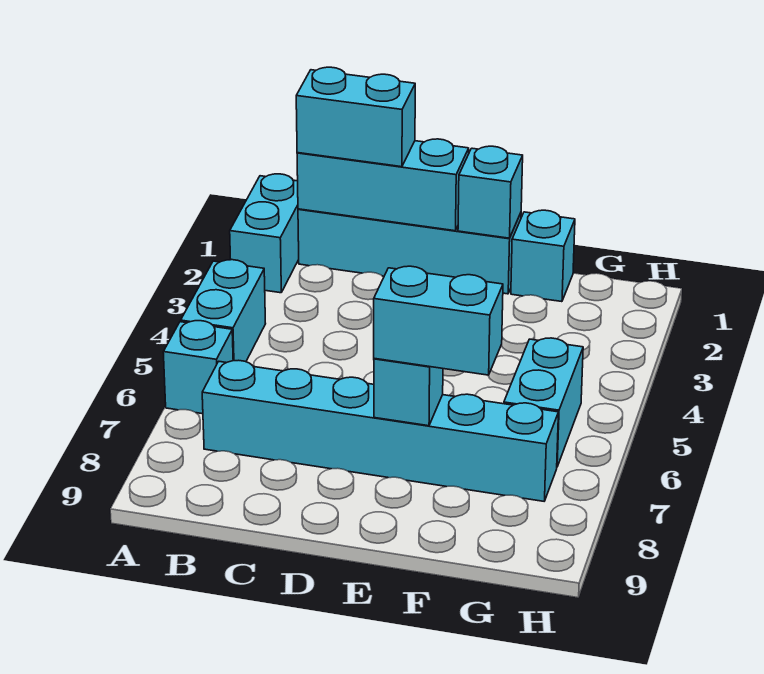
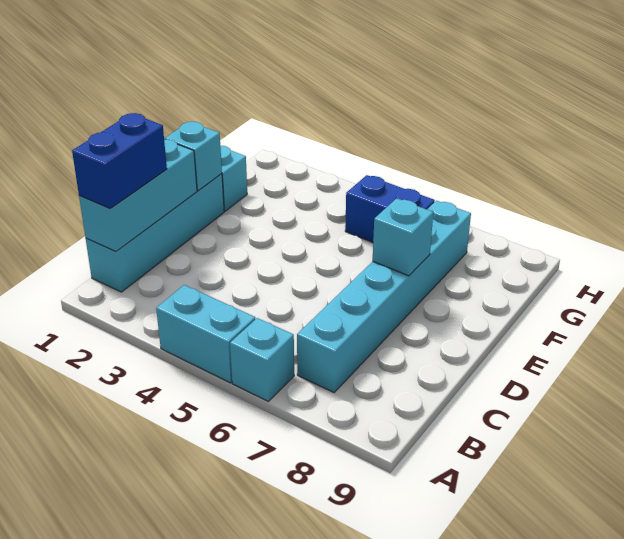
cyan brick A1:A2 level 1 -> none
cyan brick B1:C1 level 3 -> blue brick B1:C1 level 3
cyan brick E7:F7 level 3 -> none
cyan brick G5:G6 level 1 -> blue brick G5:G6 level 1

